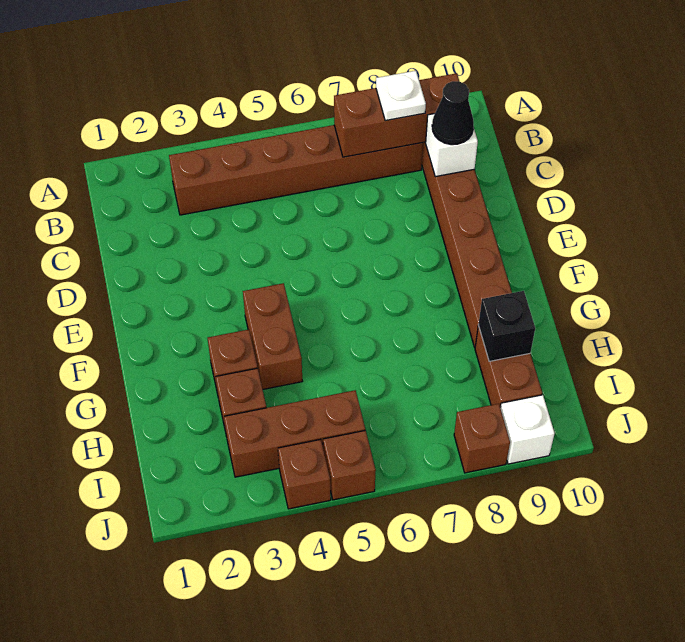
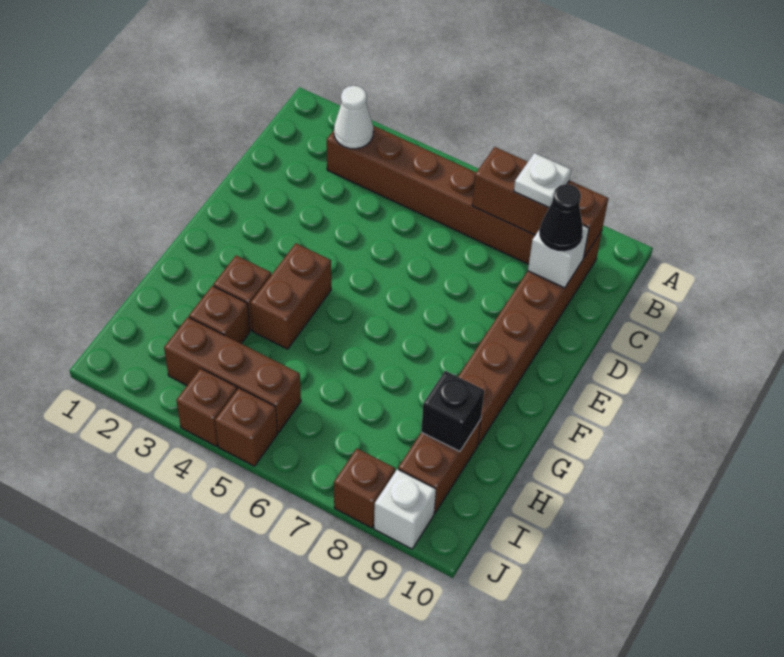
none -> white cone B3 level 2

